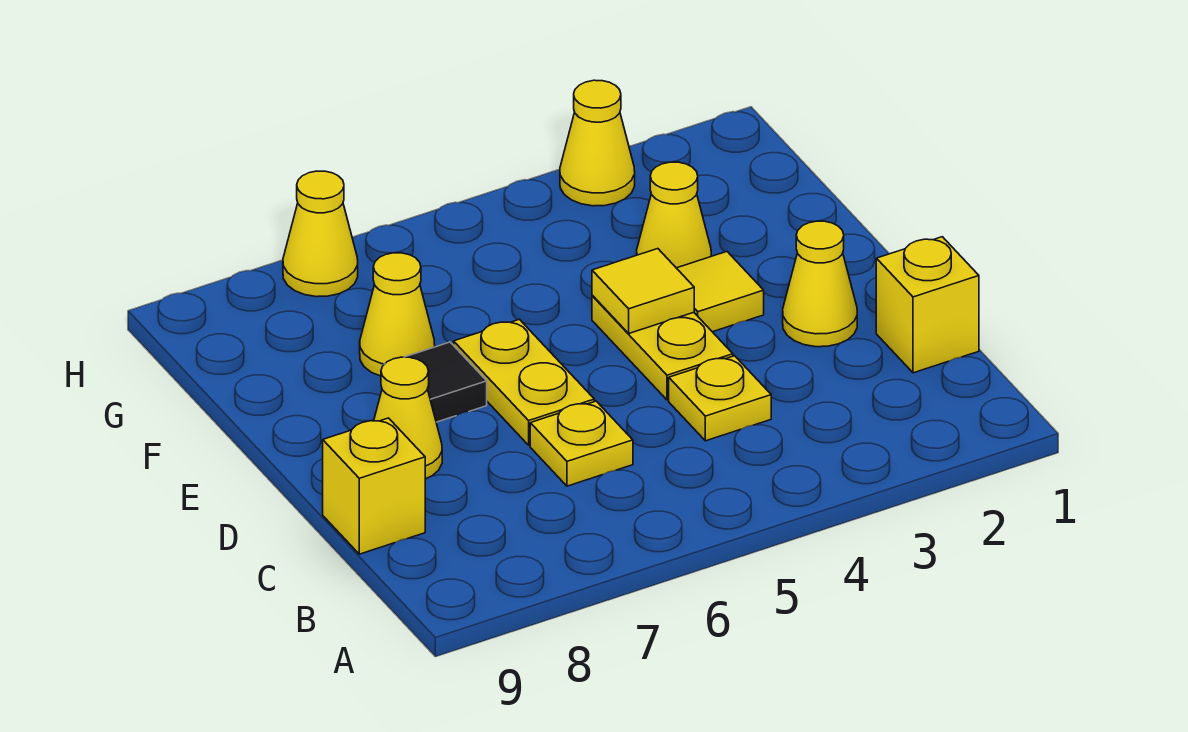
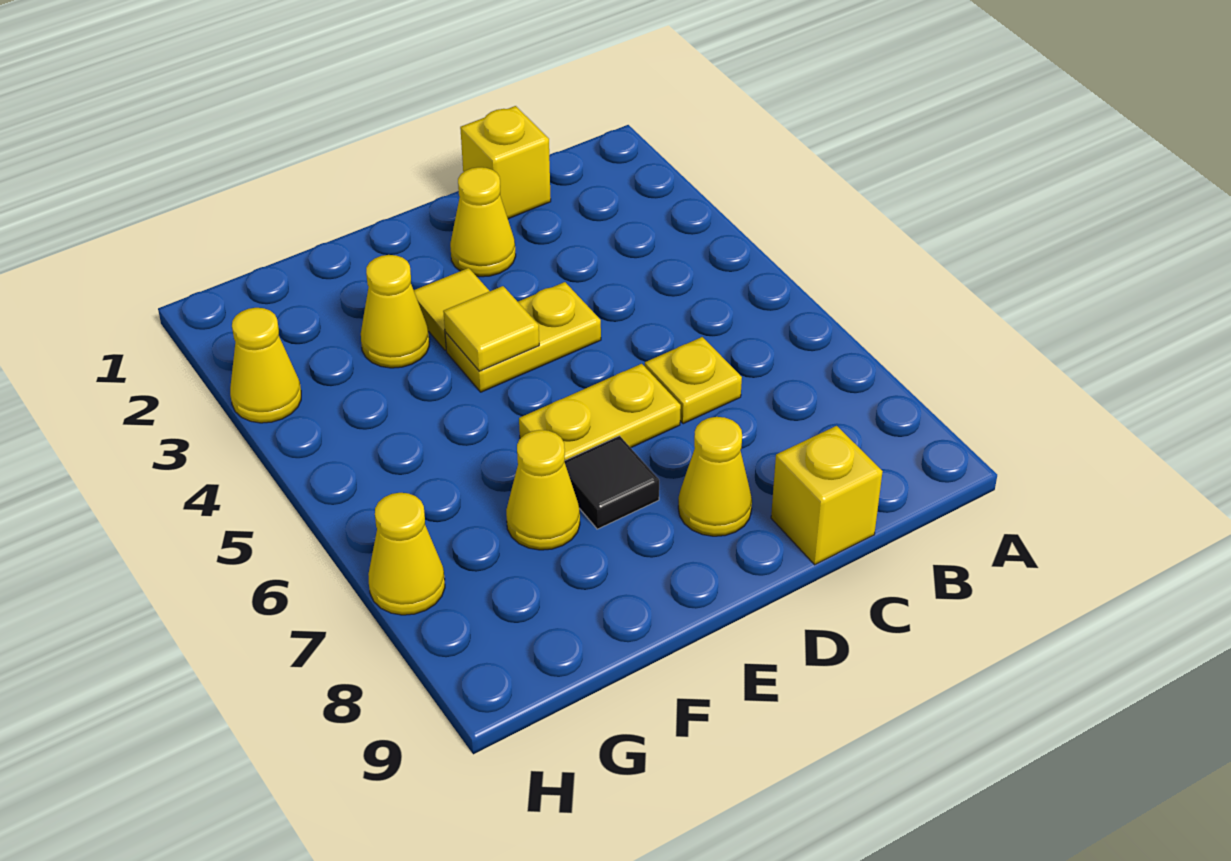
yellow plate C4 level 1 -> none

